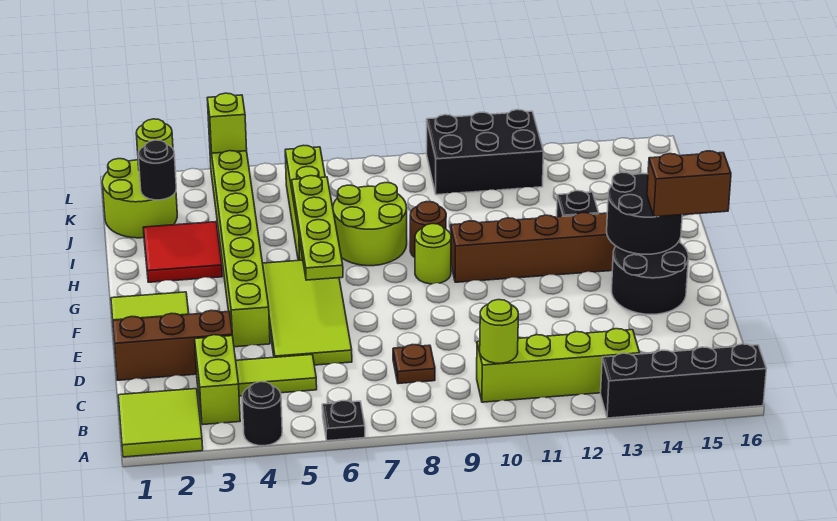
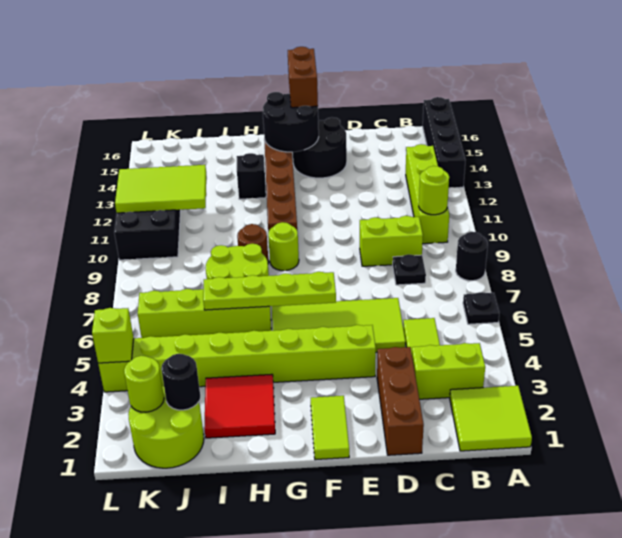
black round brick A4 level 1 -> black round brick A8 level 1
brown plate C8 level 1 -> black plate C8 level 1
none -> lime brick C9:D9 level 1
none -> lime tile J11:L12 level 2

